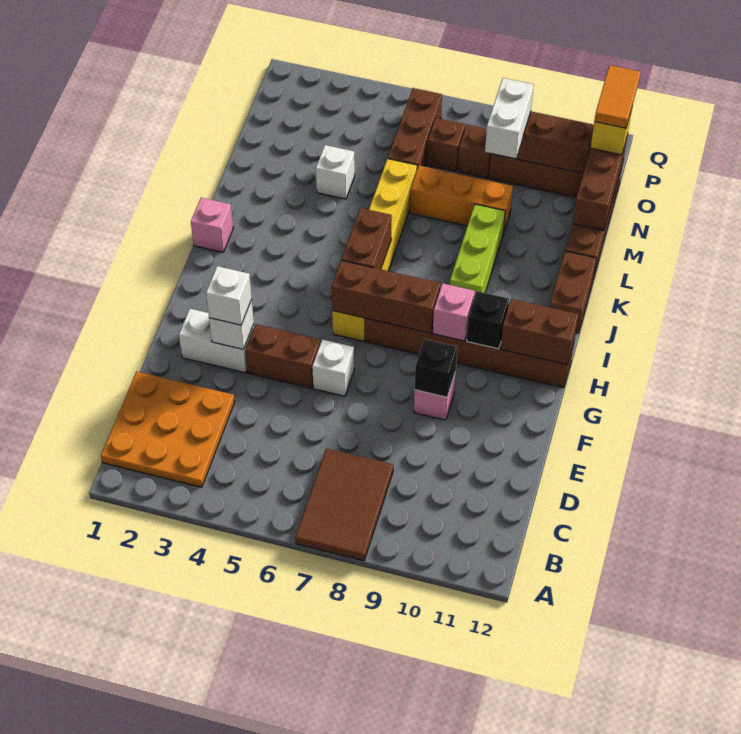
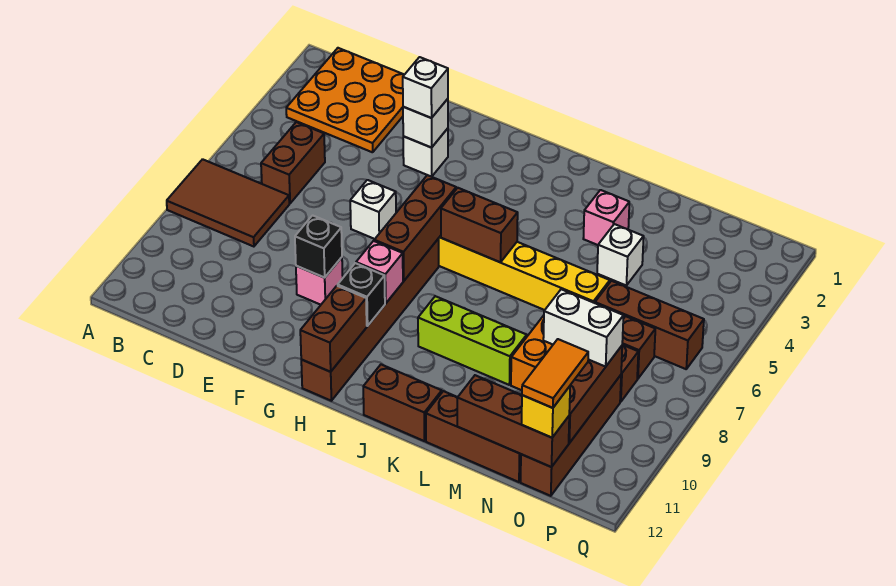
white brick F2:F3 level 1 -> white brick F3 level 1
brown brick F4:F5 level 1 -> brown brick C5:C6 level 1
pink brick J1 level 1 -> pink brick L3 level 1
orange tile O12:P12 level 4 -> orange tile O11:O12 level 4

